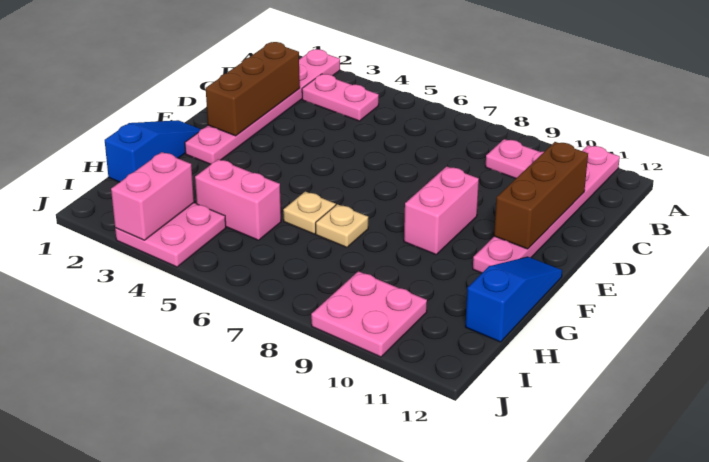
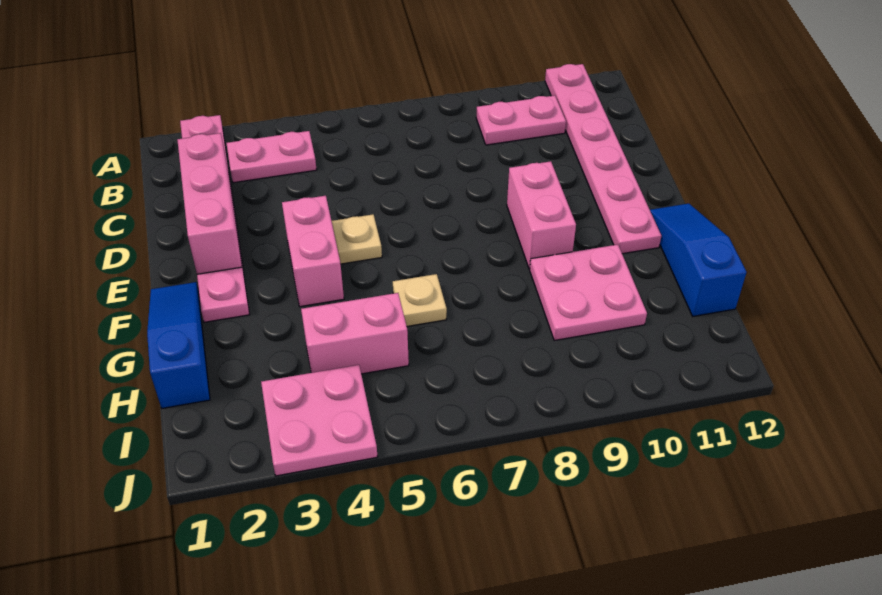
brown brick C2:E2 level 2 -> pink brick C2:E2 level 2
brown brick C11:E11 level 2 -> none
tan plate G7 level 1 -> tan plate E5 level 1
pink brick I3:J3 level 2 -> pink brick E4:F4 level 1
pink plate I9:J10 level 1 -> pink plate G9:H10 level 1

